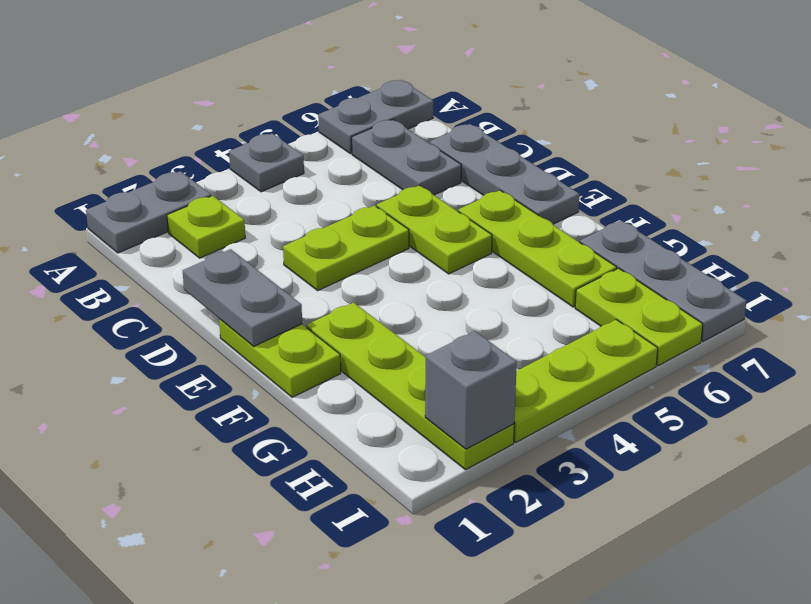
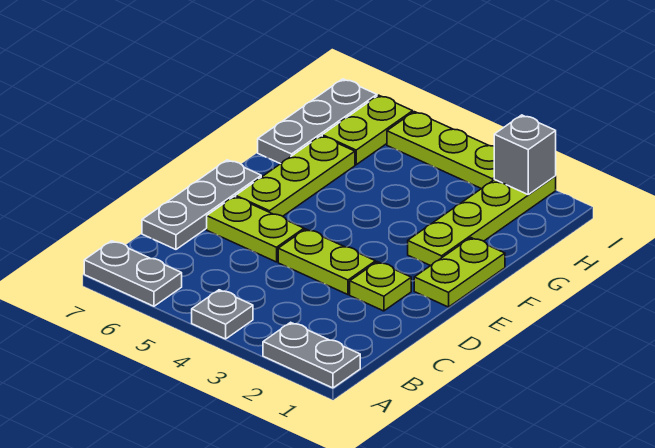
lime plate B2 level 1 -> lime plate D2 level 1
grey plate B6:C6 level 1 -> none
grey plate D1:E1 level 2 -> none
lime plate D5:E5 level 1 -> lime plate D5:D6 level 1

